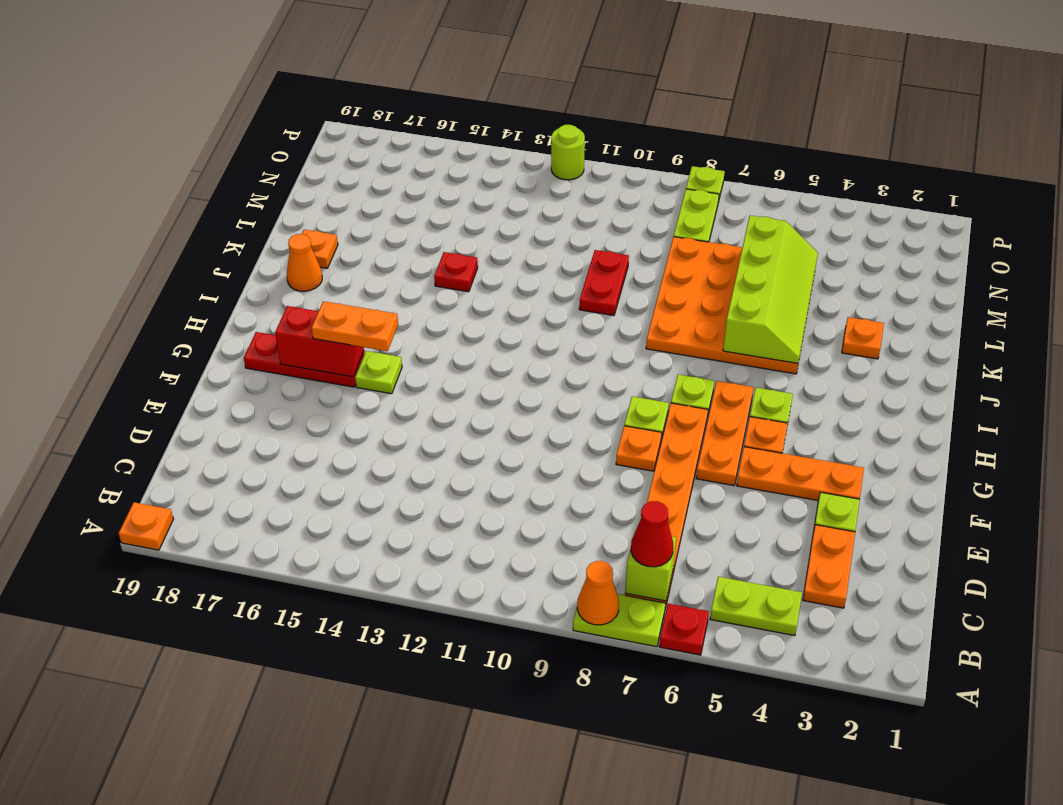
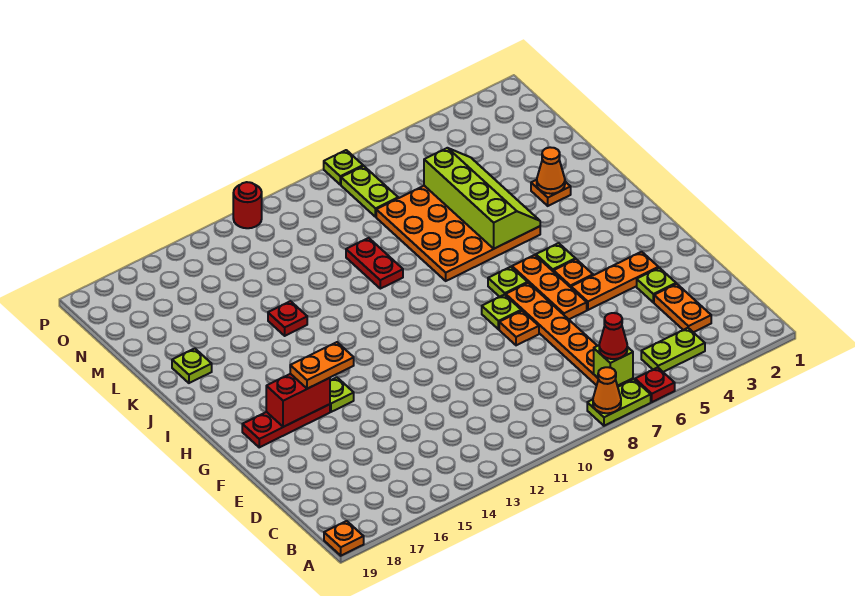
orange cone J18 level 1 -> orange cone K3 level 2
orange plate K18 level 1 -> lime plate K18 level 1
lime round brick P12 level 1 -> red round brick P12 level 1

